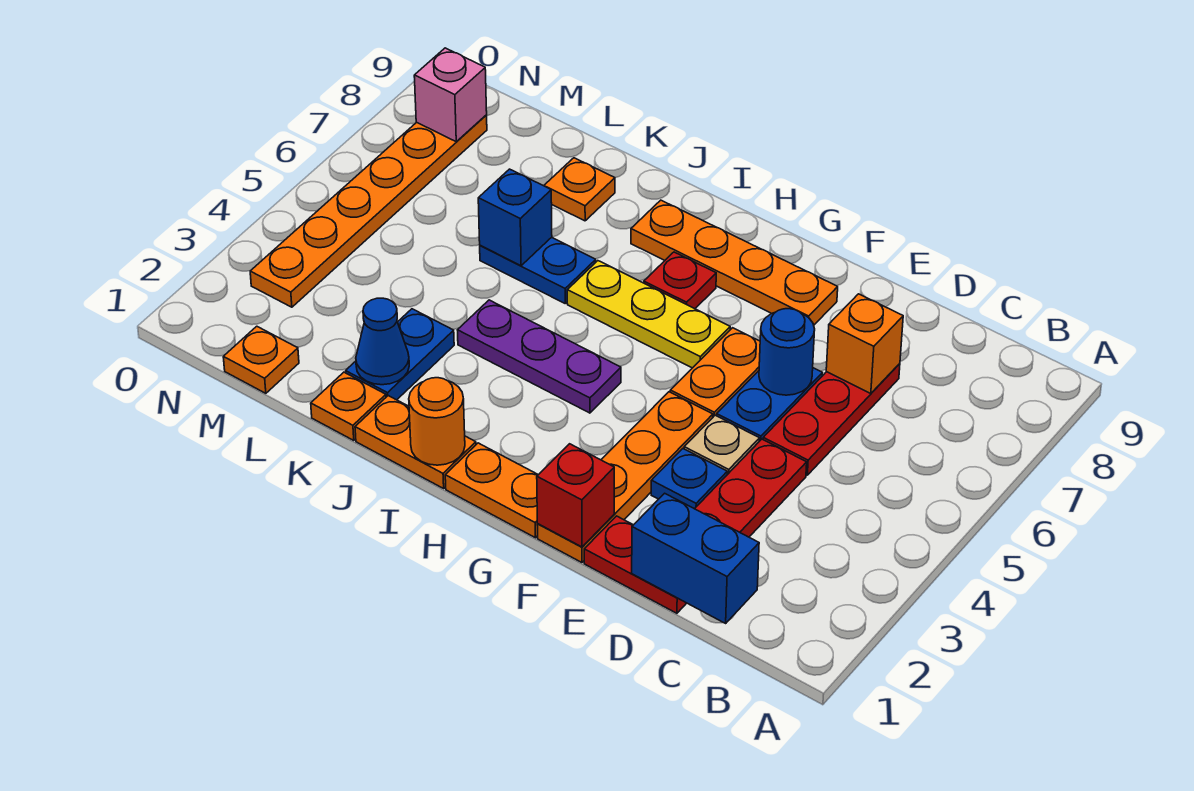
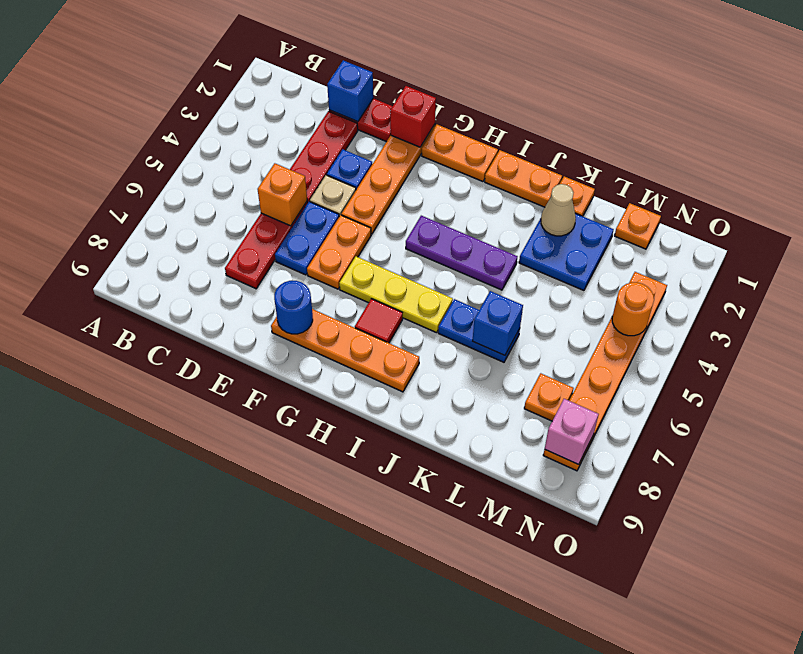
blue brick C1:D1 level 2 -> blue brick D1 level 2
orange brick D7 level 2 -> orange brick D5 level 2
blue round brick E6 level 2 -> blue round brick F8 level 2
red plate H7 level 1 -> red tile H7 level 1
orange round brick I1 level 2 -> orange round brick N4 level 2
blue plate K2:K3 level 1 -> blue plate K2:L3 level 1
blue cone K2 level 2 -> tan cone K2 level 2
orange plate K8 level 1 -> orange plate M7 level 1

